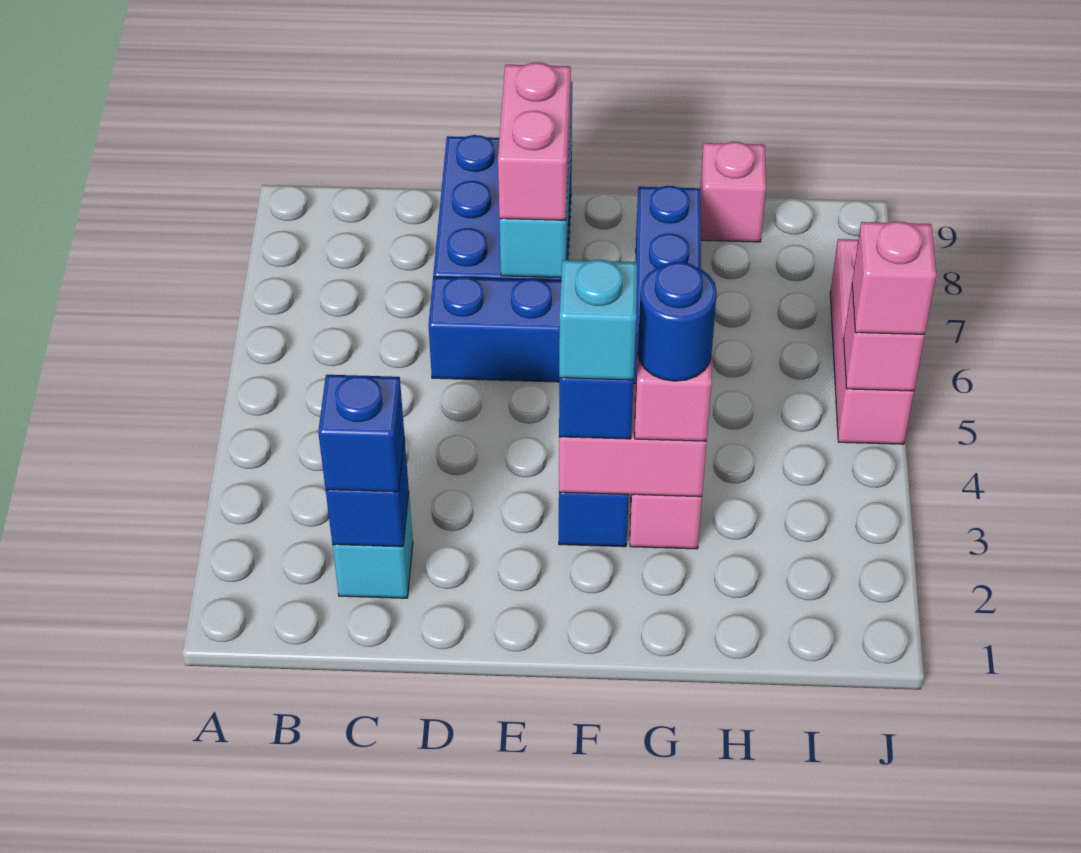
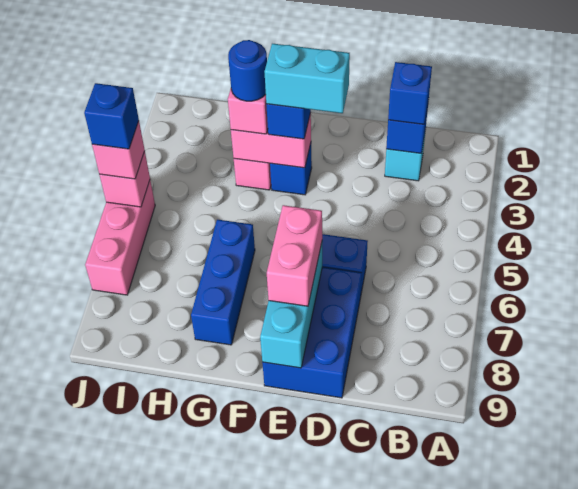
cyan brick F3 level 4 -> cyan brick E3:F3 level 4
pink brick H9 level 1 -> none
none -> blue brick J5 level 4

